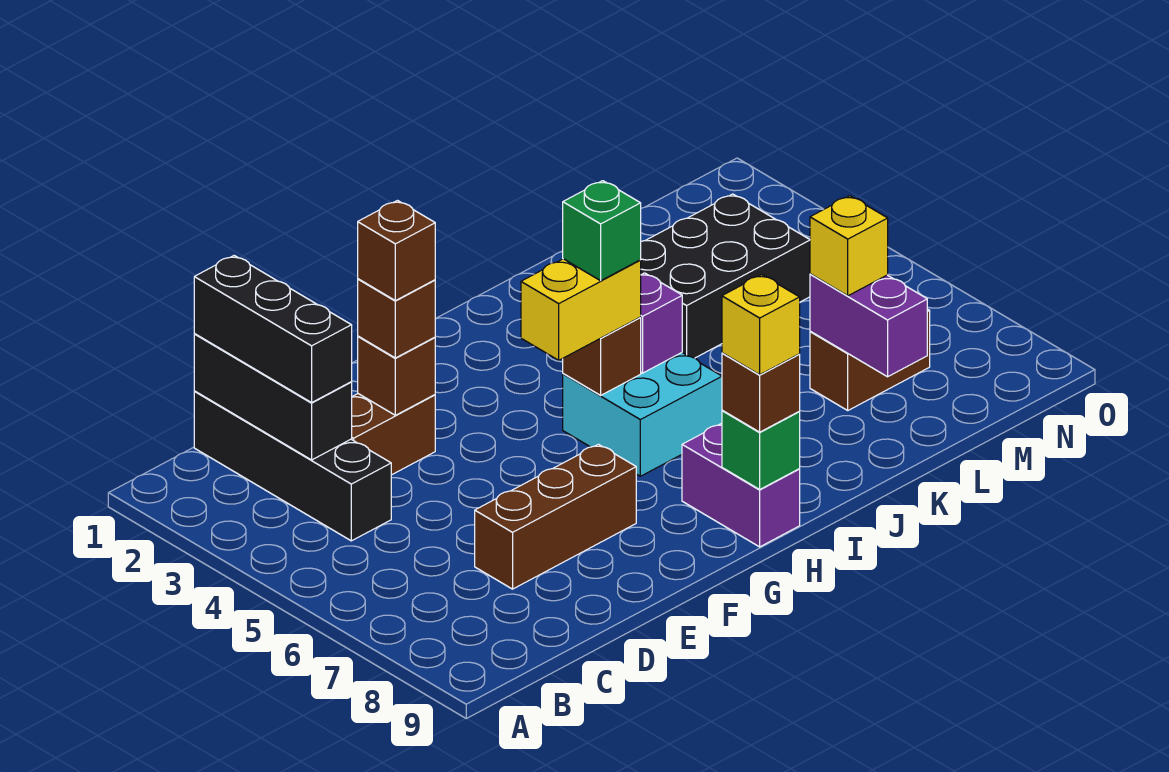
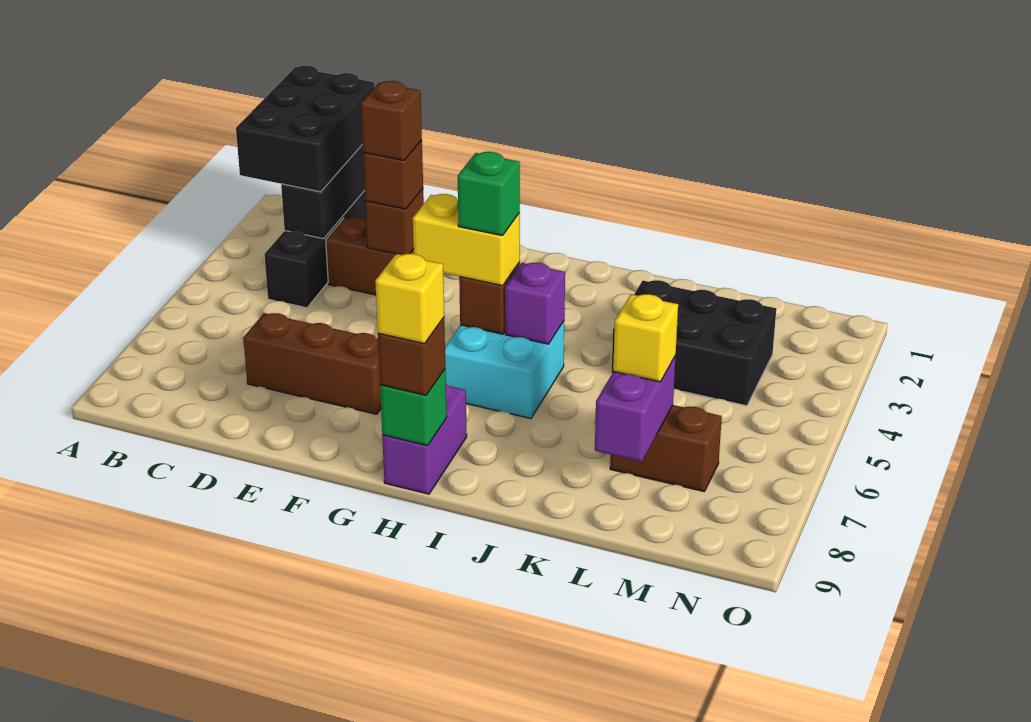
black brick C1:C3 level 3 -> black brick B1:C3 level 3

